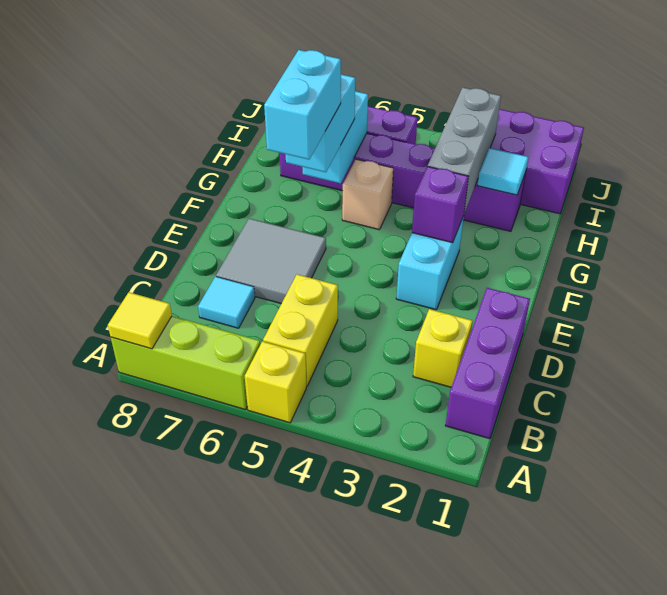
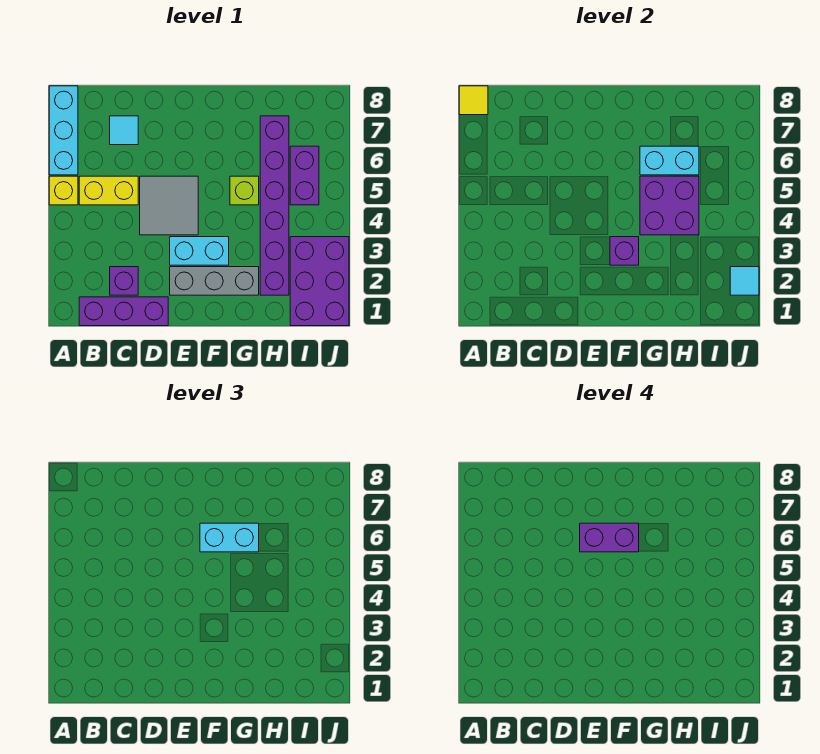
lime brick A6:A8 level 1 -> cyan brick A6:A8 level 1
yellow brick C2 level 1 -> purple brick C2 level 1
grey tile D6:E7 level 1 -> grey tile D4:E5 level 1
cyan brick E6:F6 level 4 -> purple brick E6:F6 level 4
grey brick G3:I3 level 2 -> grey brick E2:G2 level 1
none -> purple brick G4:H5 level 2
tan brick G5 level 1 -> lime brick G5 level 1
cyan tile H2 level 2 -> cyan tile J2 level 2

